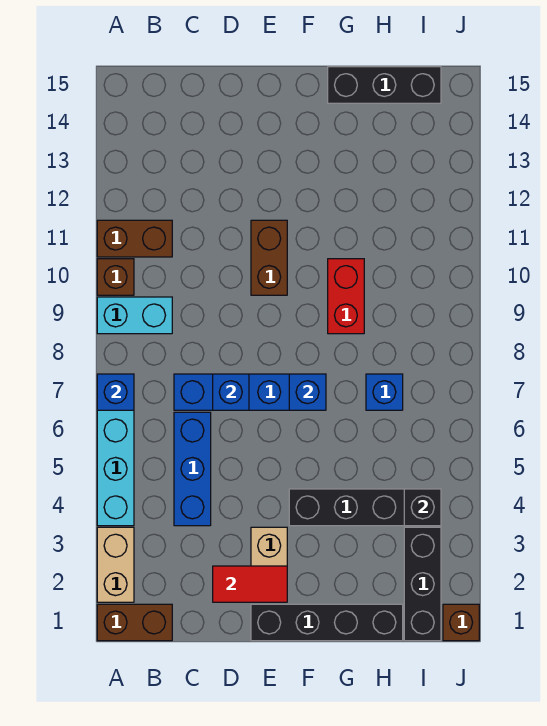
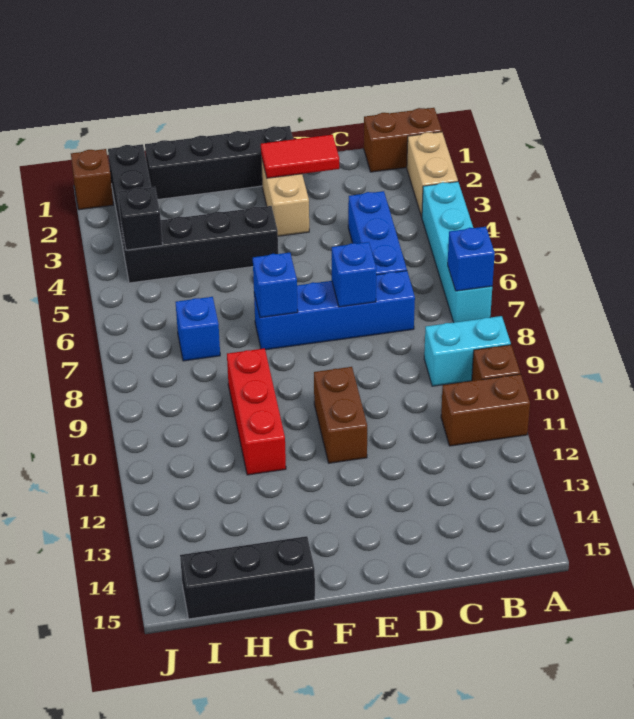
red brick G9:G10 level 1 -> red brick G9:G11 level 1

